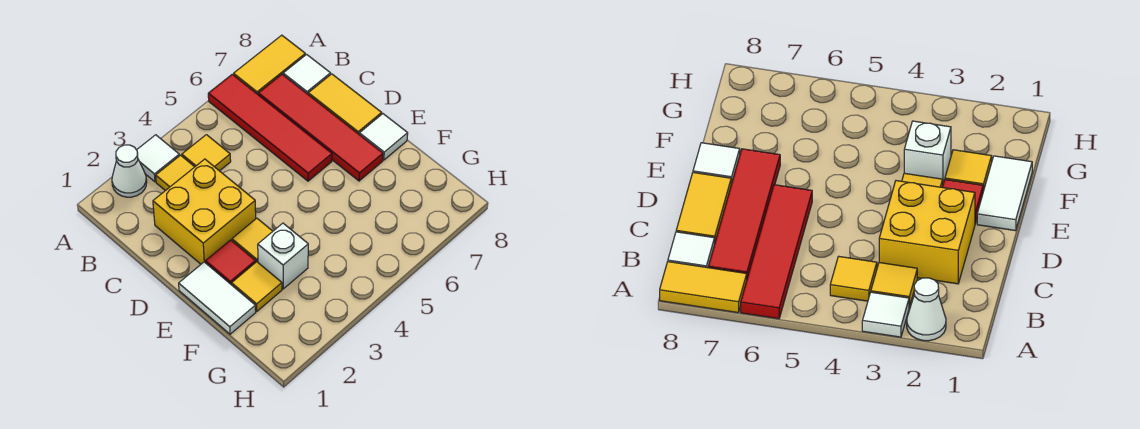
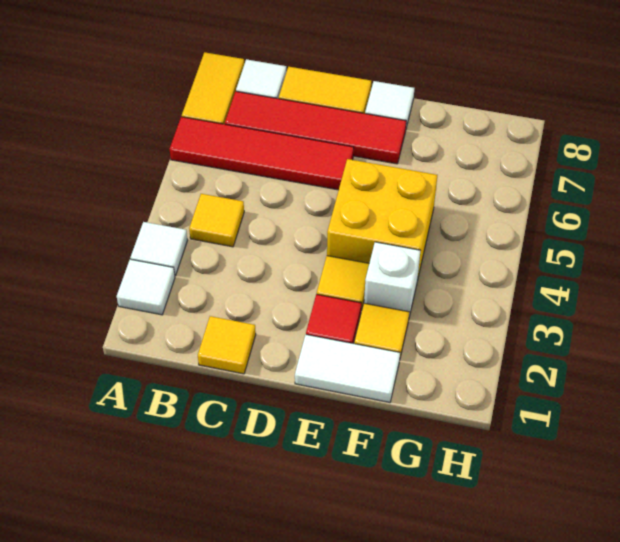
white cone A2 level 1 -> white tile A2 level 1
yellow tile B3 level 1 -> yellow tile C1 level 1
yellow brick C2:D3 level 1 -> yellow brick E4:F5 level 1

